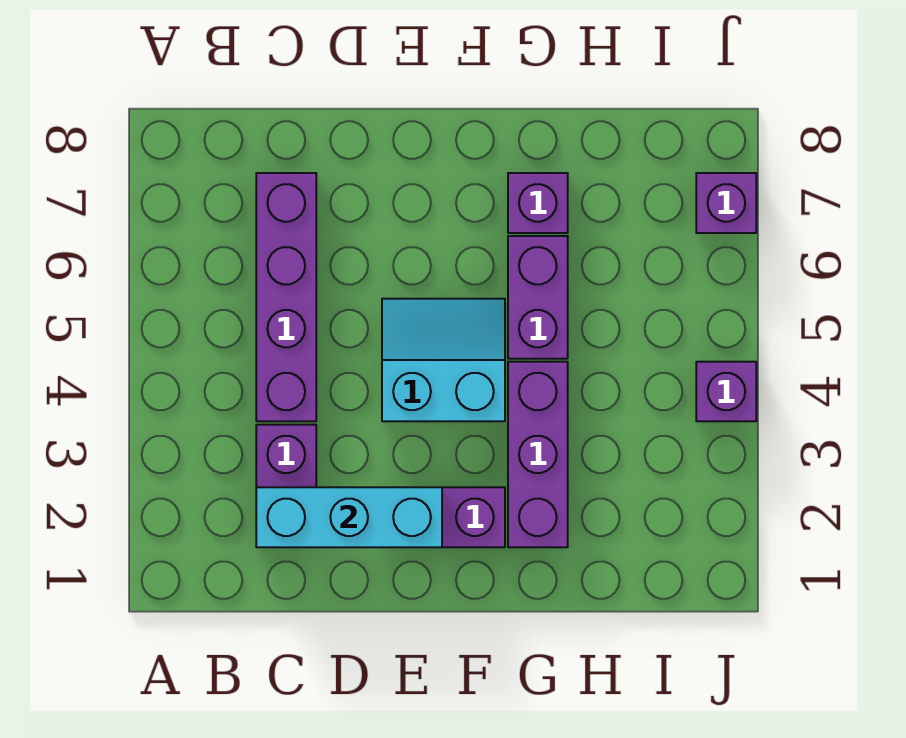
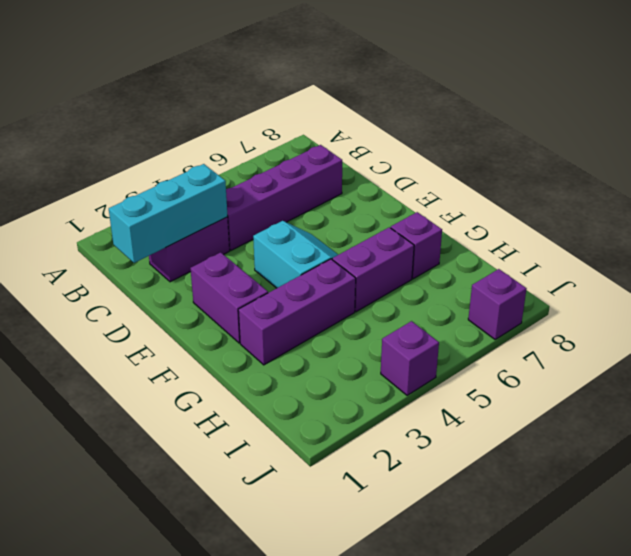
cyan brick C2:E2 level 2 -> cyan brick C1:C3 level 2

